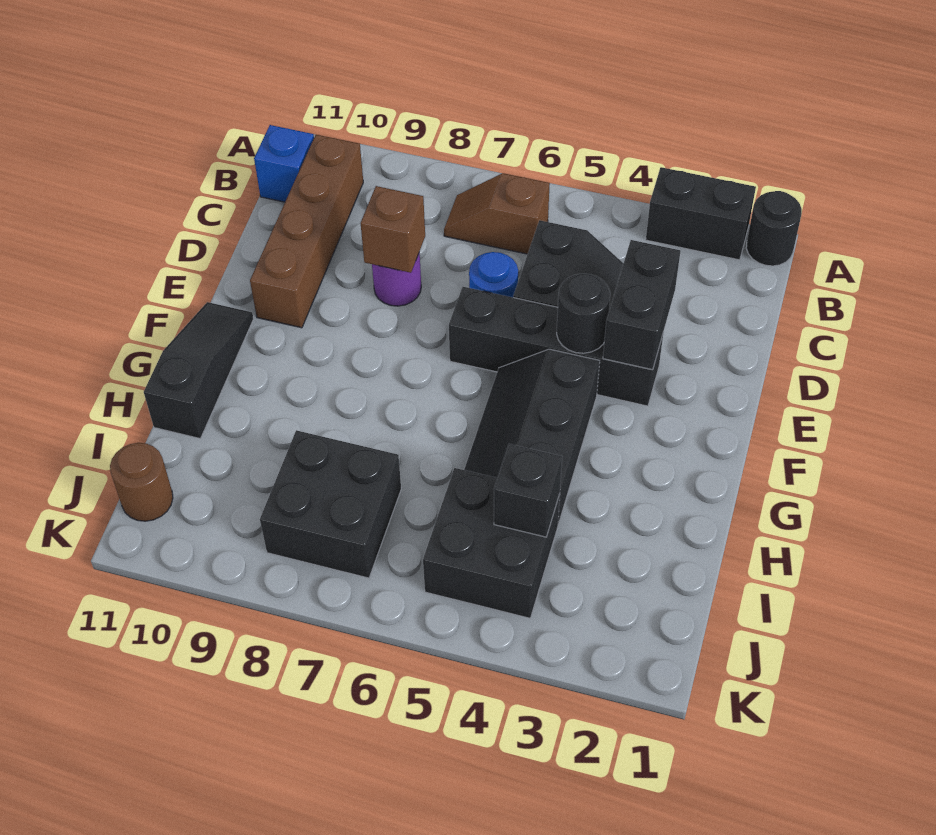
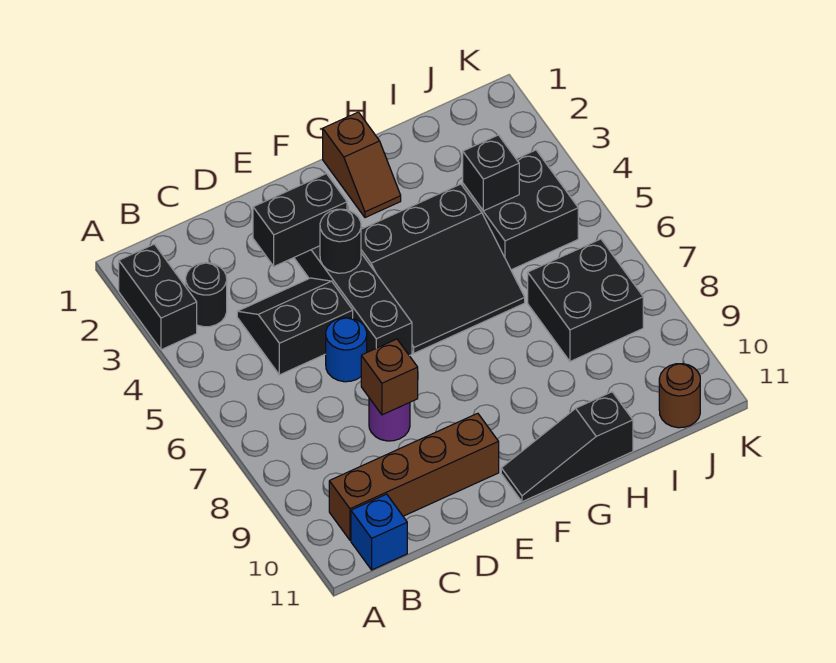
black round brick A1 level 1 -> black round brick B3 level 1
brown slope B6:B7 level 1 top 6 -> brown slope G1:G2 level 1 top 1
black slope F4:H5 level 1 top 4 -> black slope F4:H6 level 1 top 4

